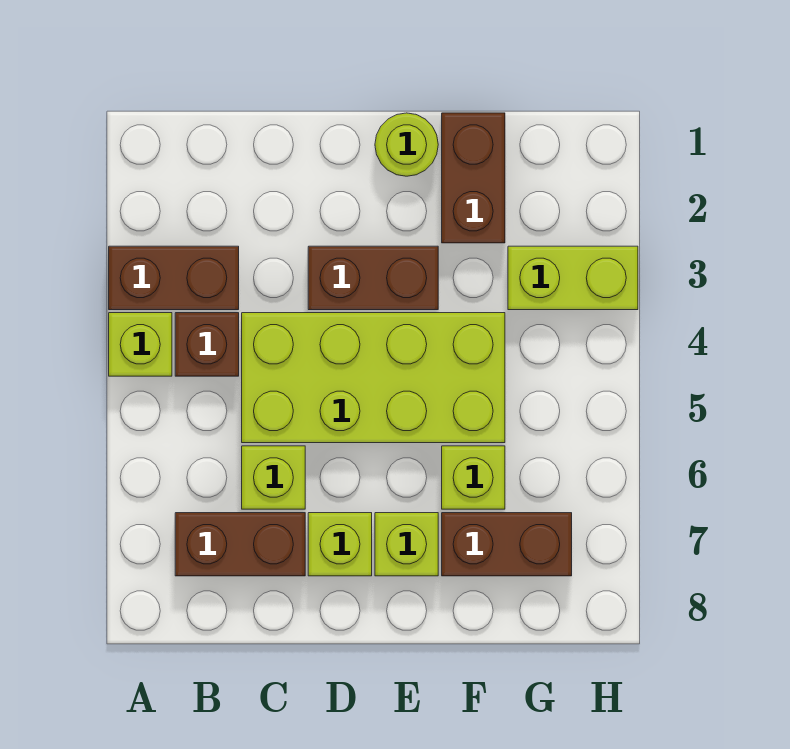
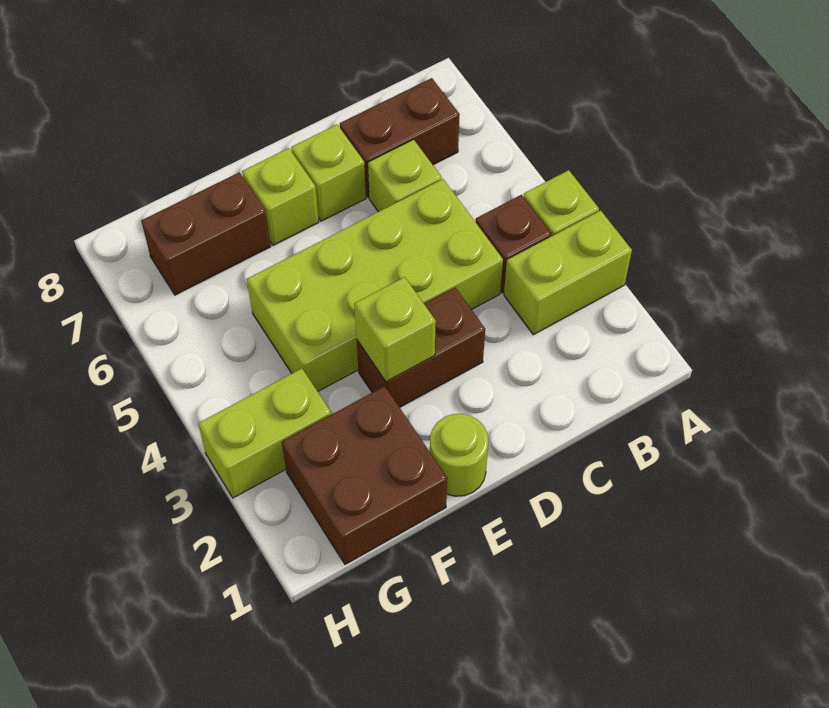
brown brick A3:B3 level 1 -> lime brick A3:B3 level 1
brown brick F1:F2 level 1 -> brown brick F1:G2 level 1
lime brick F6 level 1 -> lime brick E3 level 2

